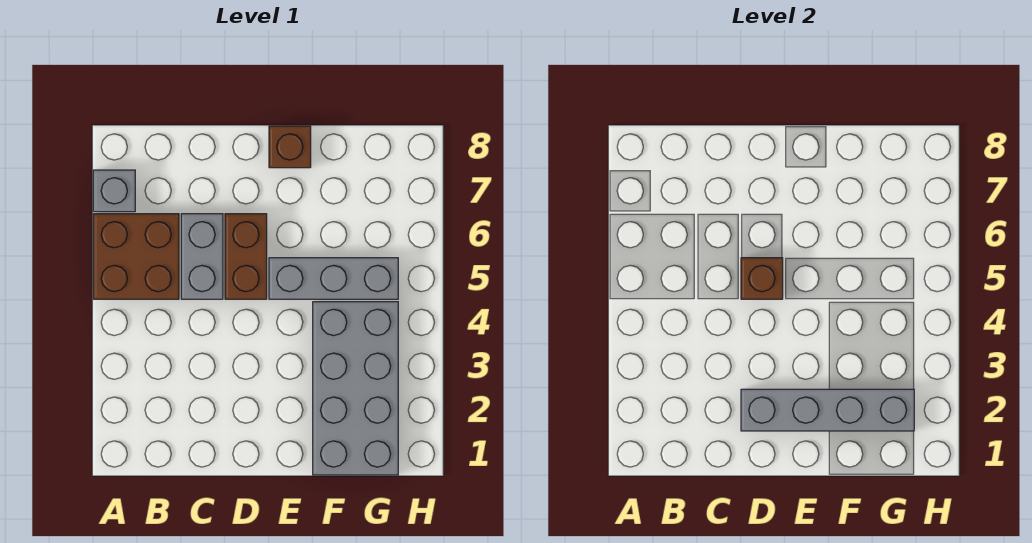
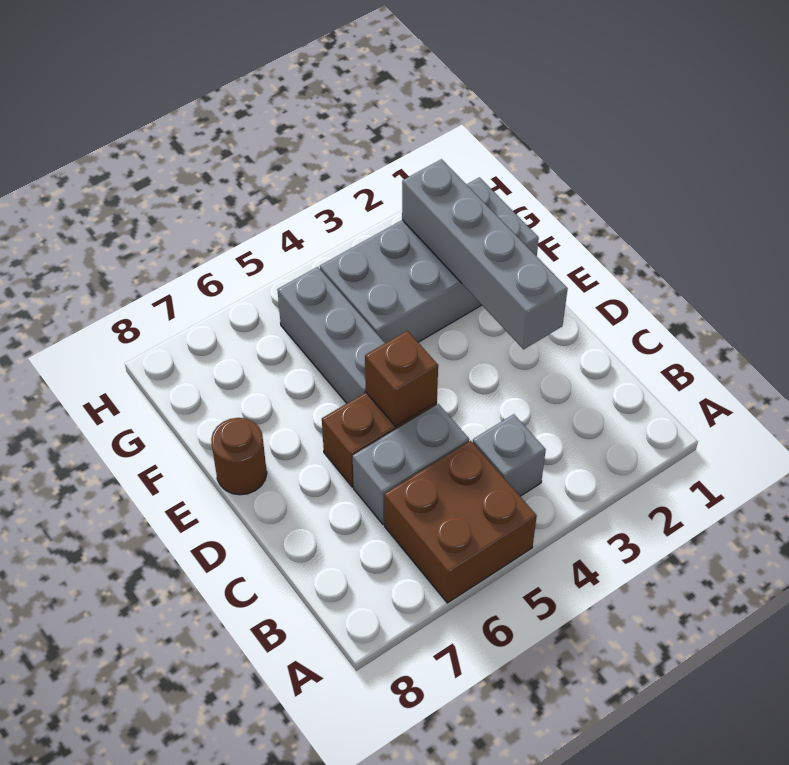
grey brick A7 level 1 -> grey brick B4 level 1
brown brick E8 level 1 -> brown round brick E8 level 1

